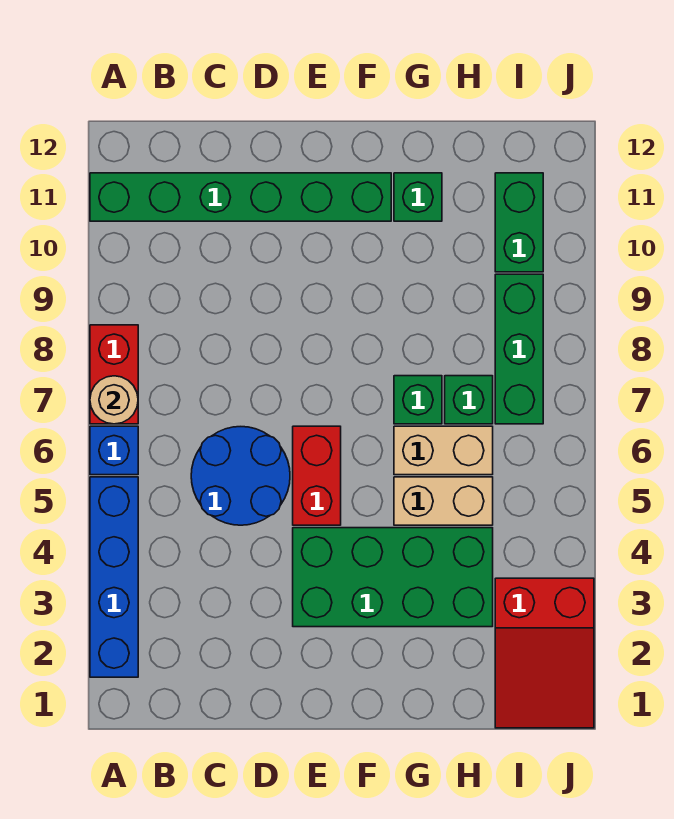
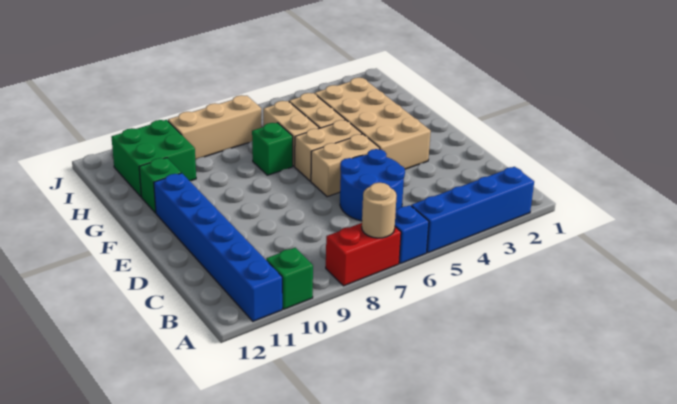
green brick A11:F11 level 1 -> blue brick A11:F11 level 1
green brick E3:H4 level 1 -> tan brick E3:H4 level 1
red brick E5:E6 level 1 -> tan brick E5:E6 level 1
none -> tan brick F5:F6 level 1
green brick H7 level 1 -> green brick A10 level 1
red slope I1:J3 level 1 top 3 -> none
green brick I7:I9 level 1 -> tan brick I7:I9 level 1
green brick I10:I11 level 1 -> green brick H10:I11 level 1

